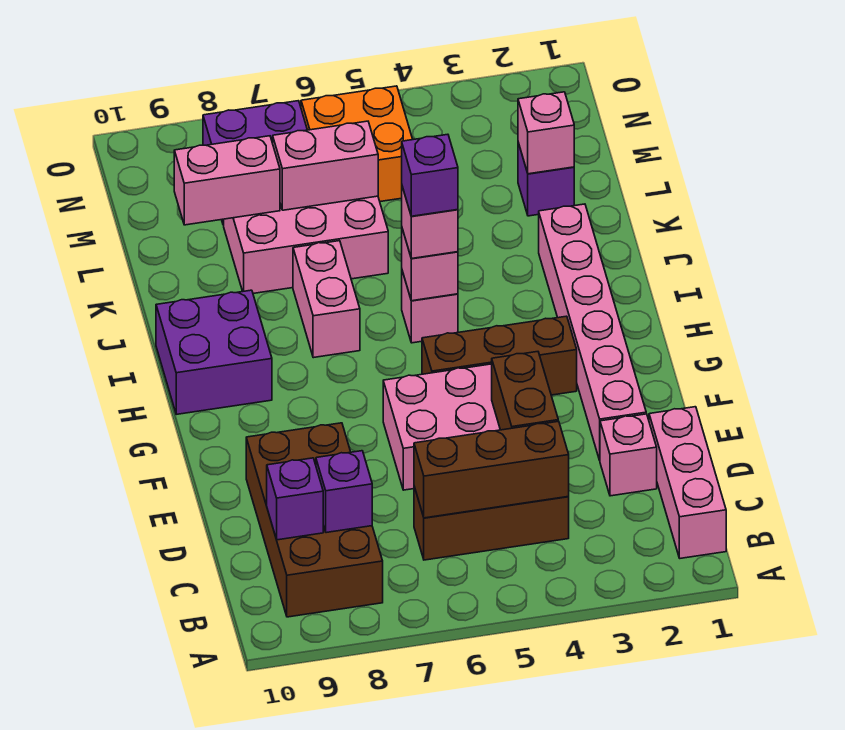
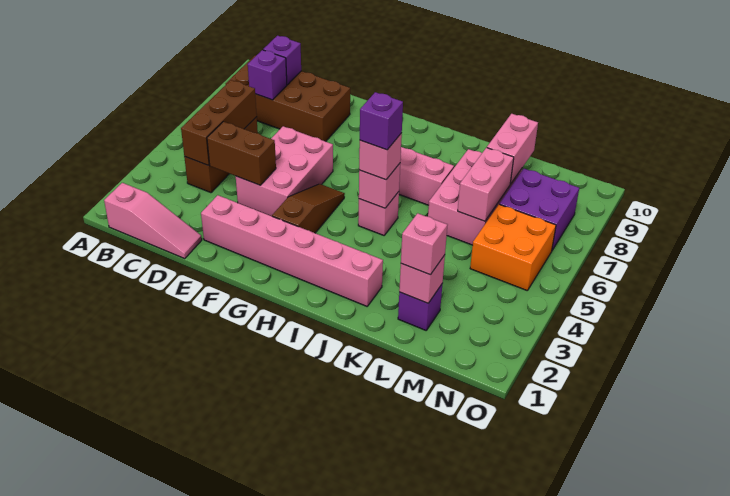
pink brick B1:D1 level 1 -> pink slope B1:D1 level 1 top B
pink brick D2 level 1 -> pink brick L2 level 3
brown brick G3:G5 level 1 -> brown slope G3:G5 level 1 top 3
purple brick H9:I10 level 1 -> none

